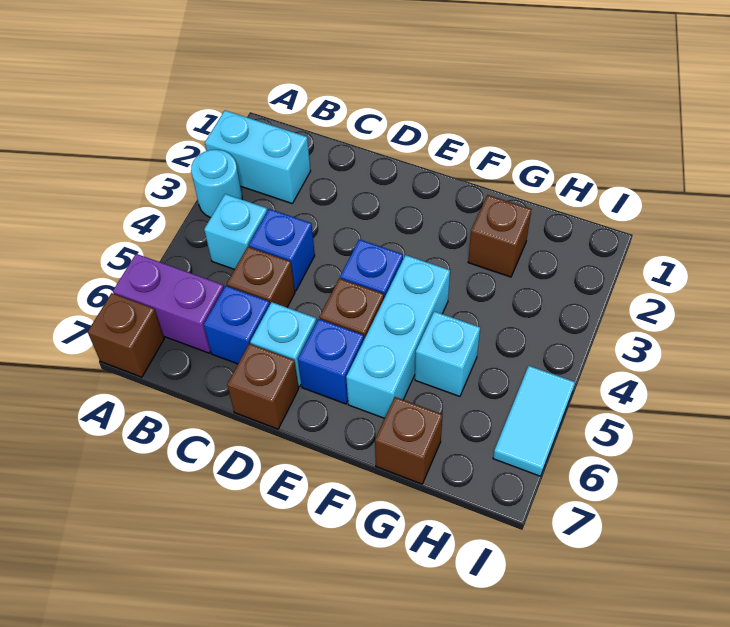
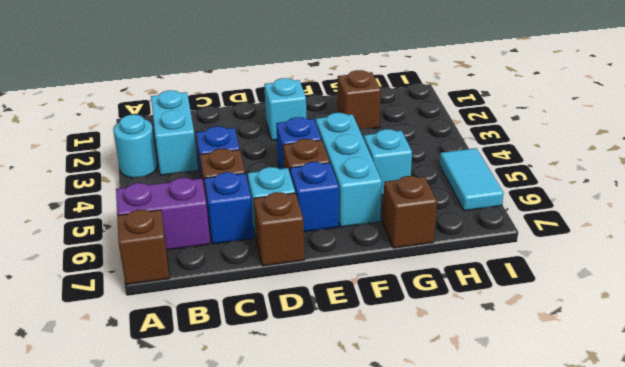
cyan brick A2:B2 level 1 -> cyan brick B2:B3 level 1
cyan brick B4 level 1 -> cyan brick E2 level 1

